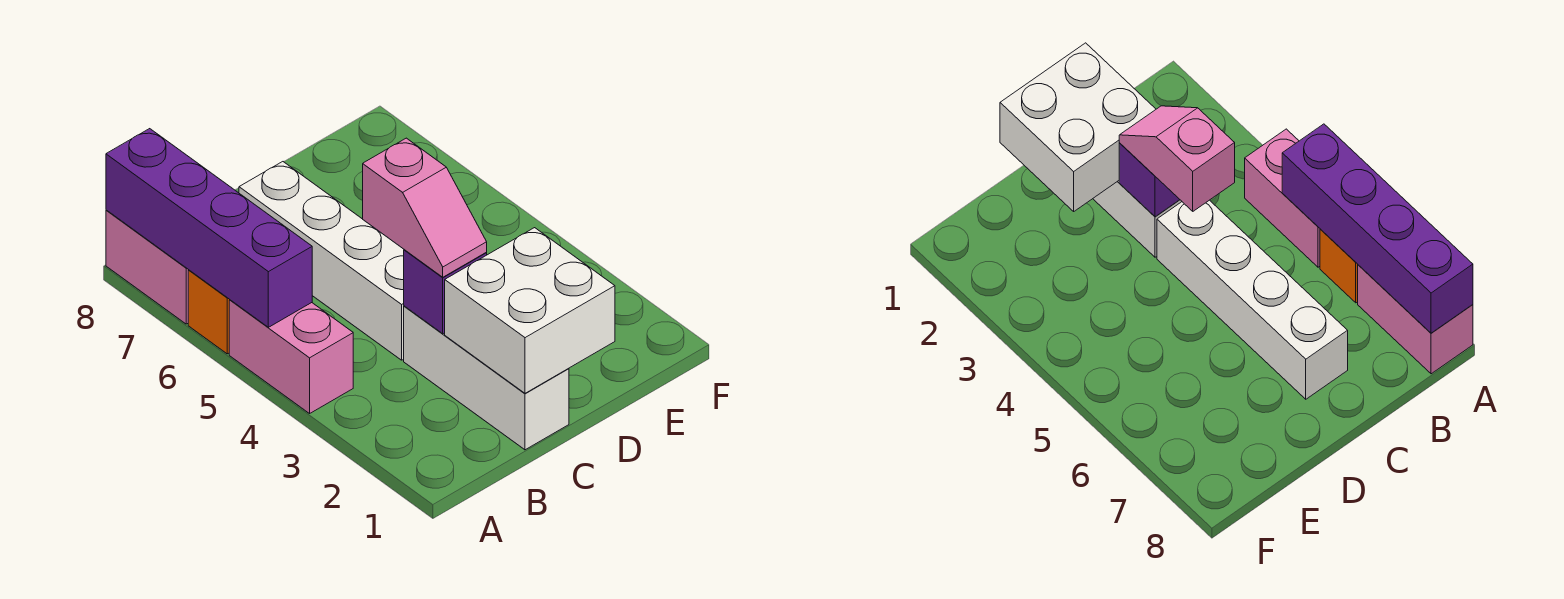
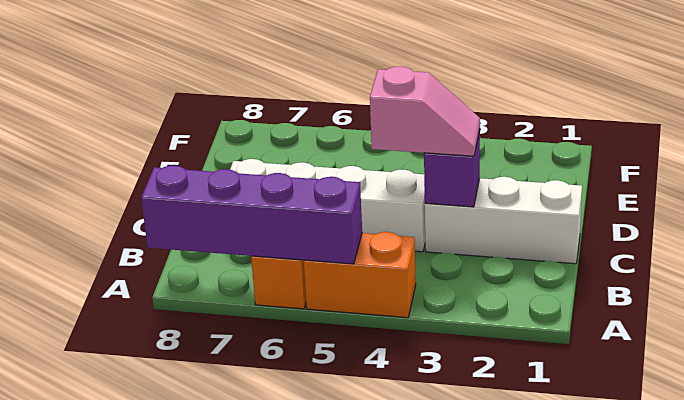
pink brick A4:A5 level 1 -> orange brick A4:A5 level 1
pink brick A7:A8 level 1 -> none
white brick C1:D2 level 2 -> none

